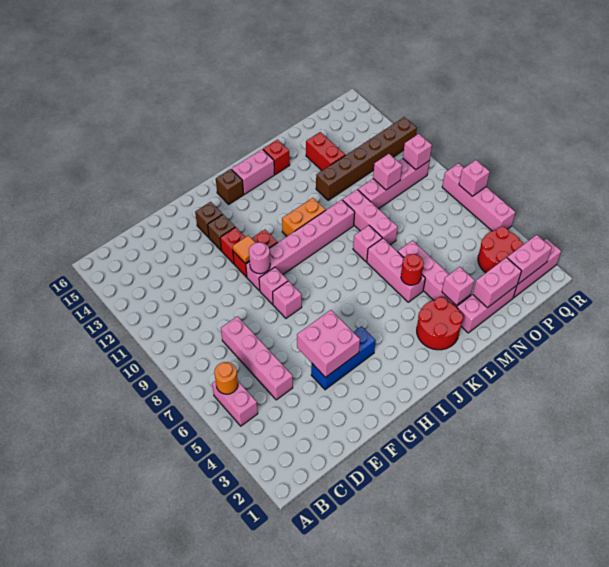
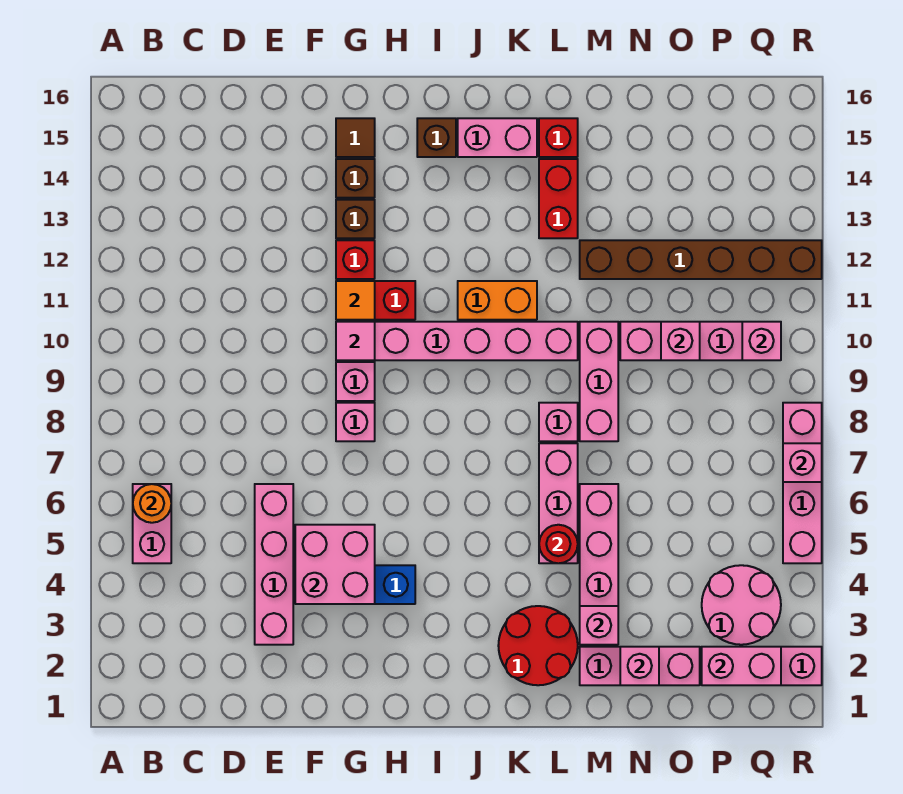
pink brick D5:D8 level 1 -> pink brick E3:E6 level 1
pink round brick G10 level 2 -> pink tile G10 level 2
none -> brown tile G15 level 1
pink brick N2:O2 level 2 -> pink brick N2 level 2
red brick N13:N14 level 1 -> red brick L13:L14 level 1
red round brick P3:Q4 level 1 -> pink round brick P3:Q4 level 1

